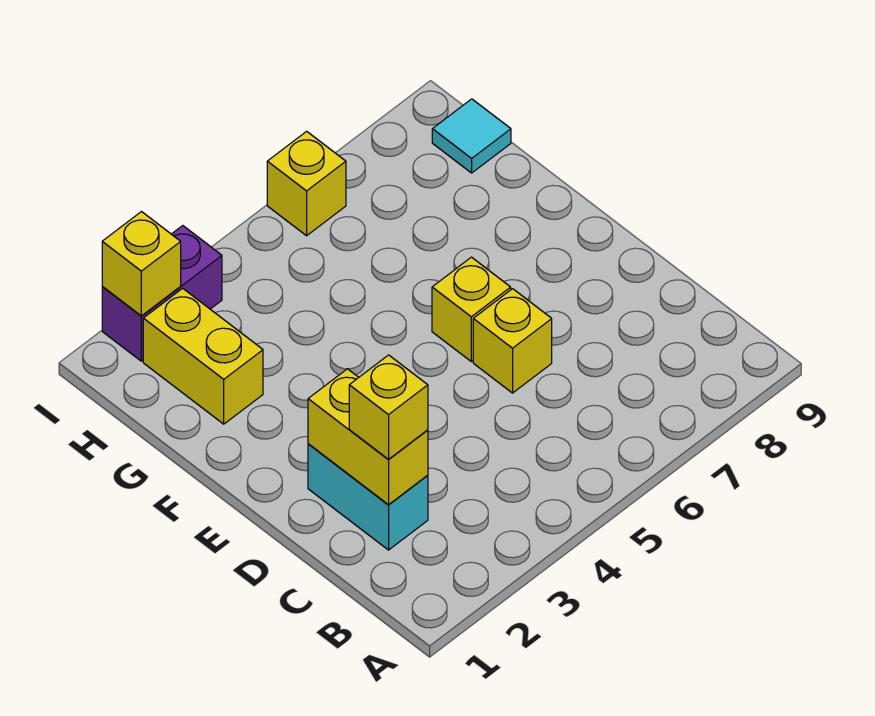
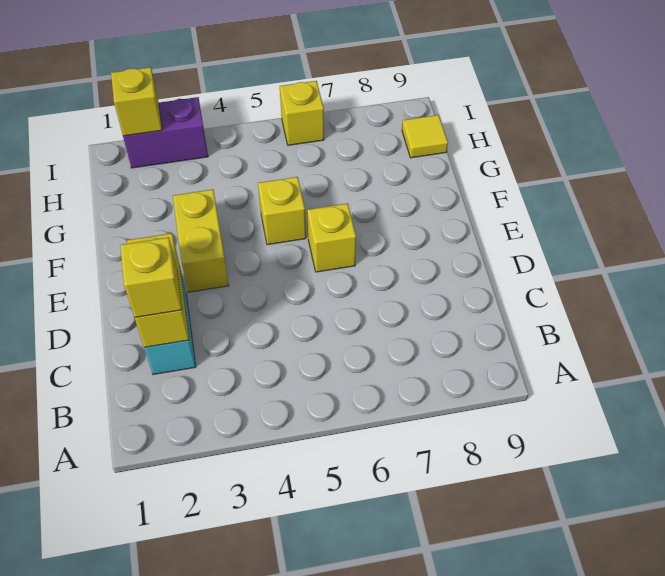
yellow brick D6 level 1 -> yellow brick F5 level 1
yellow brick G2:H2 level 1 -> yellow brick E3:F3 level 1
cyan tile H9 level 1 -> yellow tile H9 level 1

